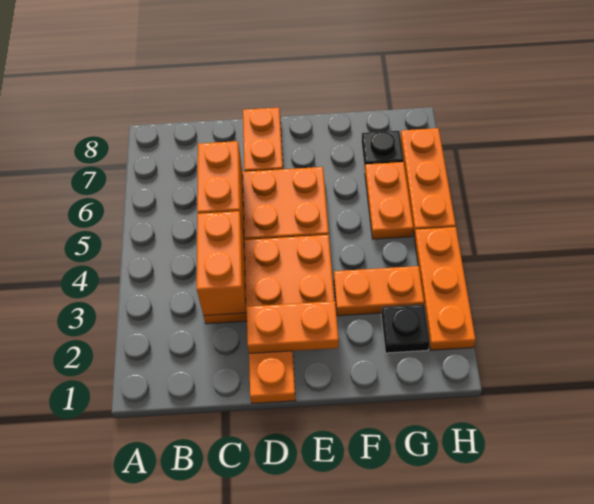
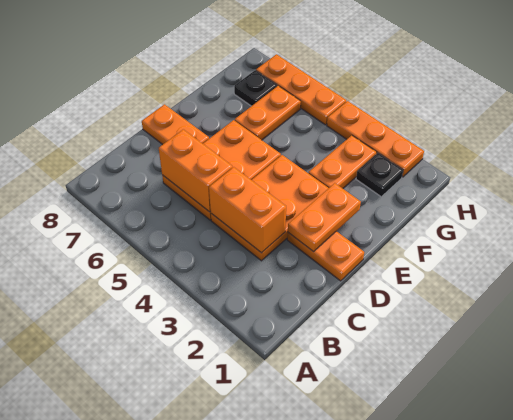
orange plate G5:G6 level 1 -> orange plate F6:G6 level 1

